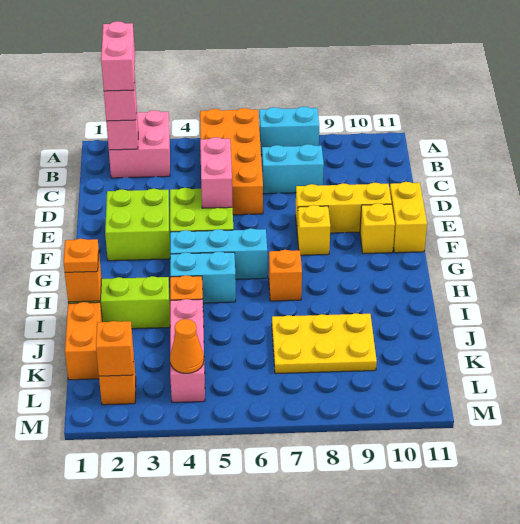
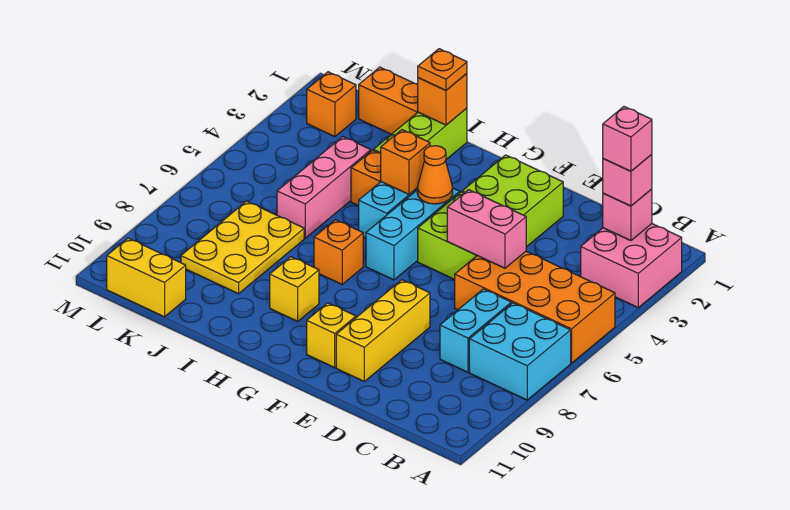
pink brick A2:B2 level 4 -> pink brick B2 level 4
cyan brick A7:A8 level 1 -> cyan brick A7:B8 level 1
yellow brick E11:F11 level 1 -> yellow brick K11:L11 level 1
yellow brick F8 level 1 -> yellow brick H9 level 1
pink brick J4:L4 level 1 -> pink brick J4:J6 level 1
orange brick L2 level 2 -> orange brick H4 level 2
orange cone L4 level 2 -> orange cone G4 level 2

